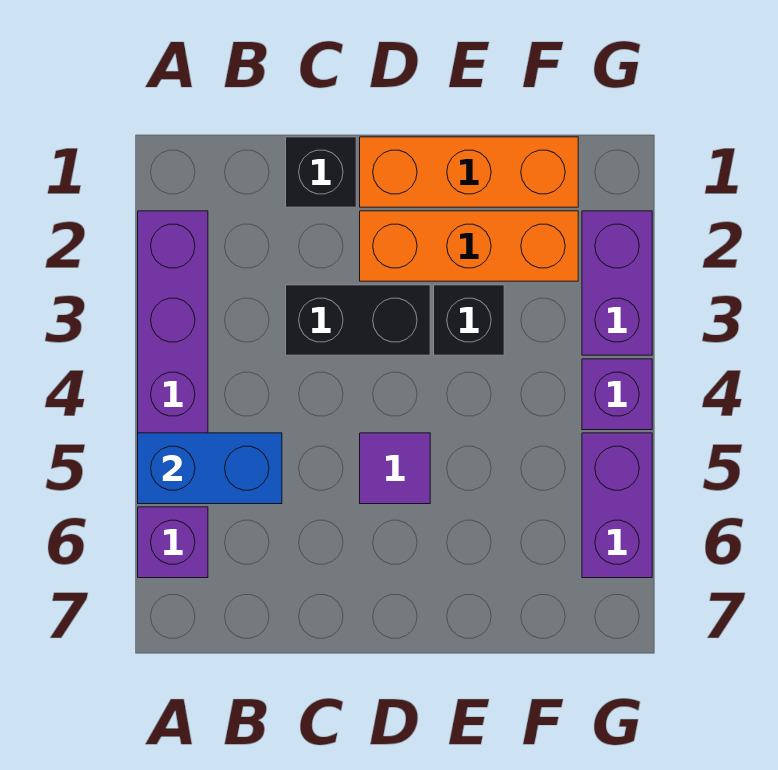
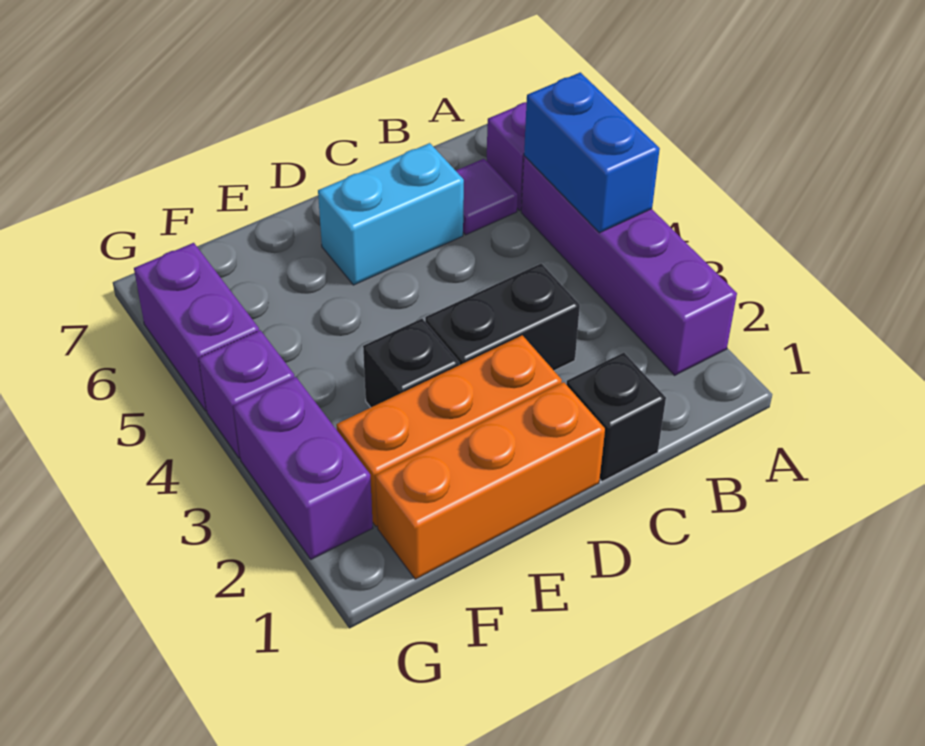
blue brick A5:B5 level 2 -> blue brick A4:A5 level 2
none -> cyan brick C6:D6 level 1
purple tile D5 level 1 -> purple tile B6 level 1

